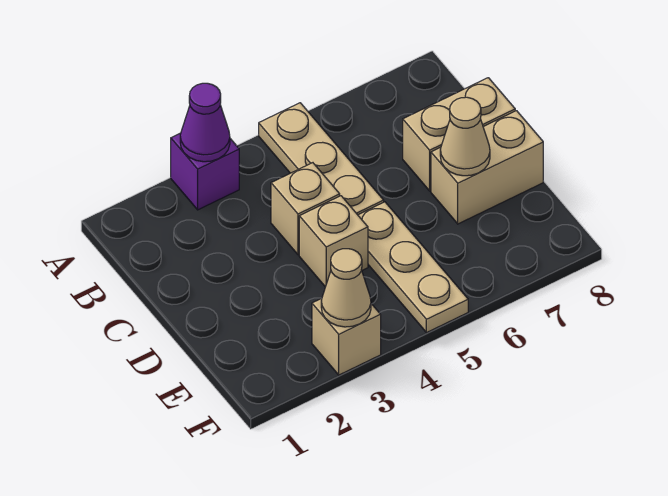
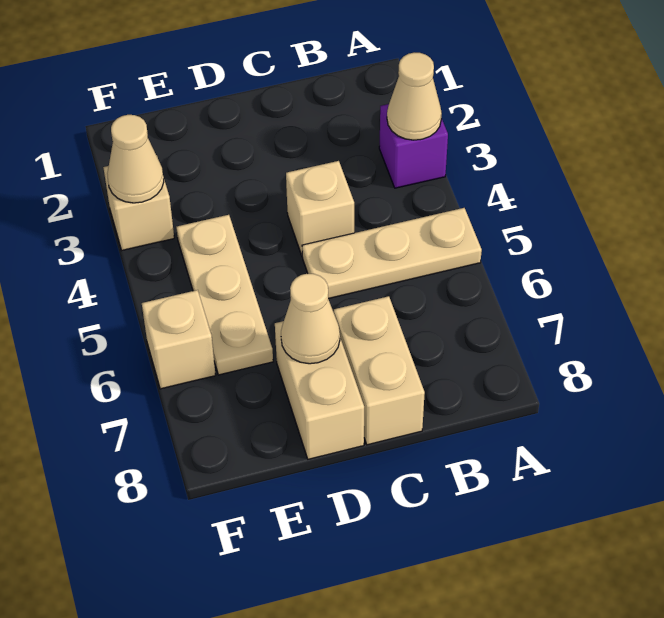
purple cone A3 level 2 -> tan cone A3 level 2
tan brick D4 level 1 -> tan brick F6 level 1
tan plate D5:F5 level 1 -> tan plate E4:E6 level 1

